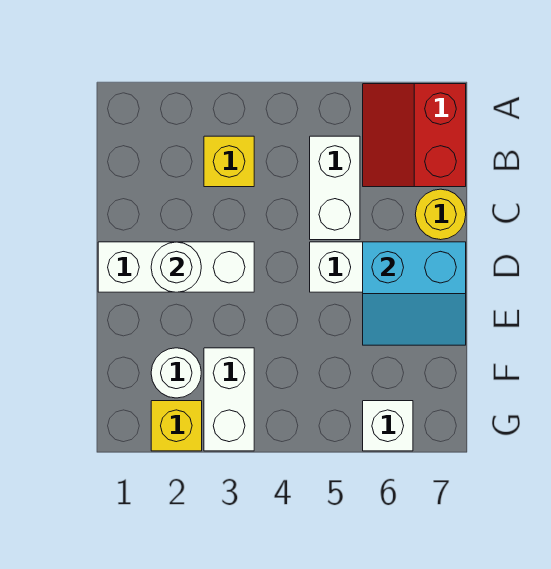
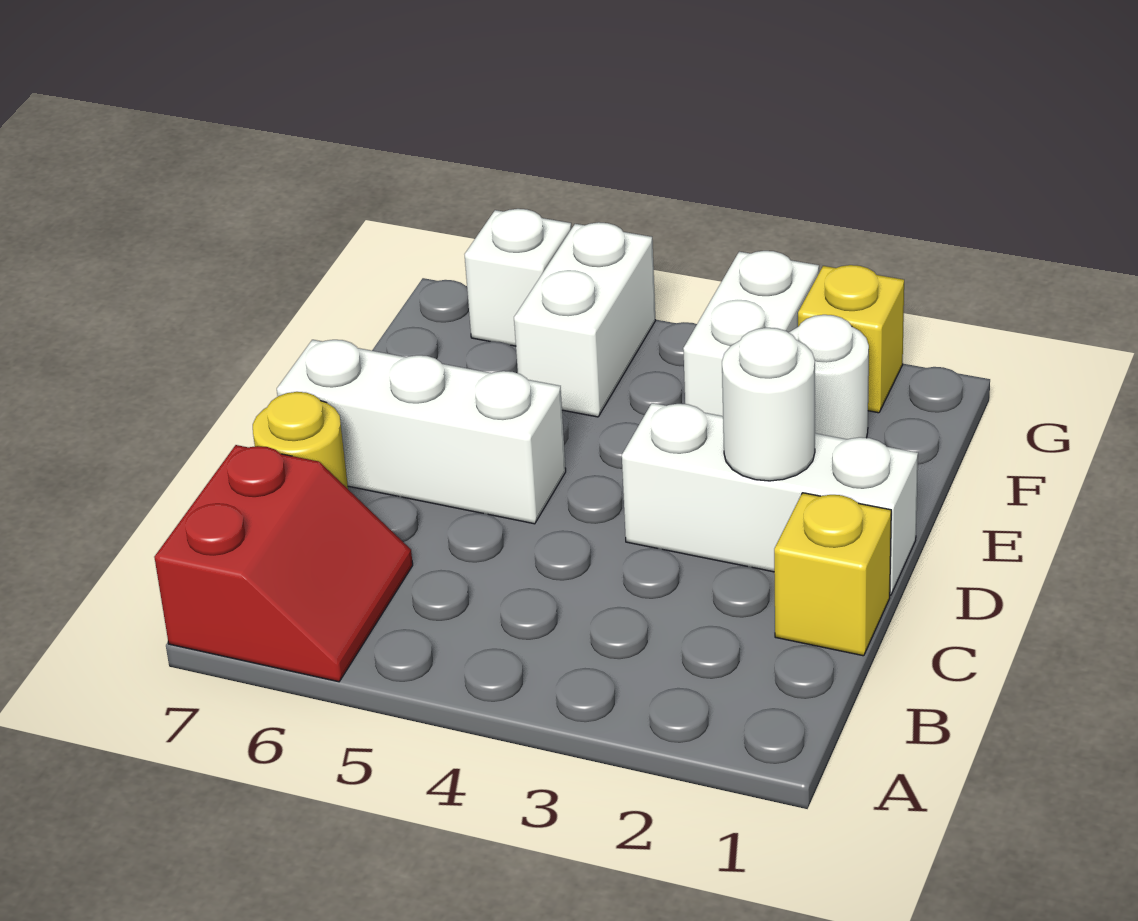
yellow brick B3 level 1 -> yellow brick C1 level 1
white brick B5:C5 level 1 -> white brick F5:G5 level 1
cyan slope D6:E7 level 2 top D -> none

